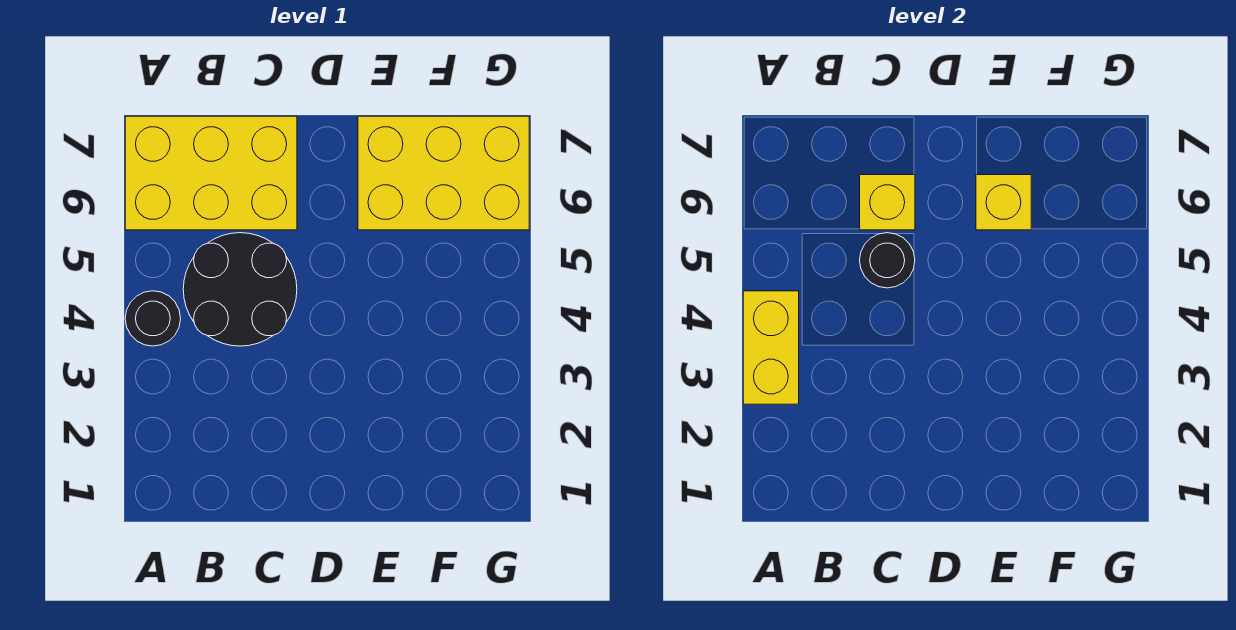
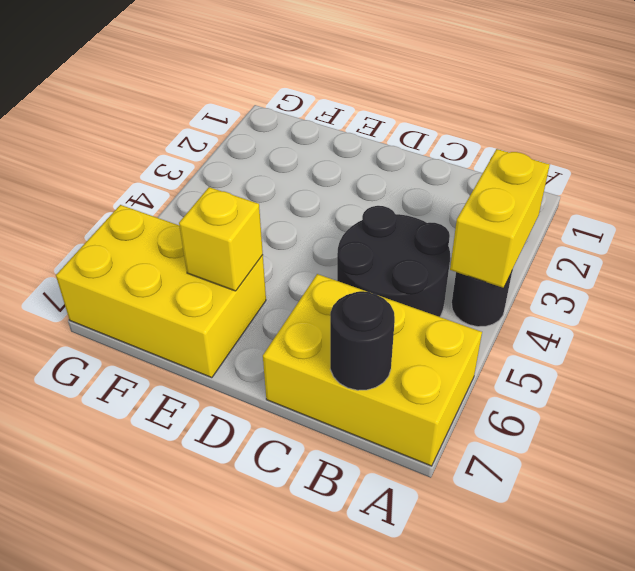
black round brick C5 level 2 -> black round brick B7 level 2
yellow brick C6 level 2 -> none

